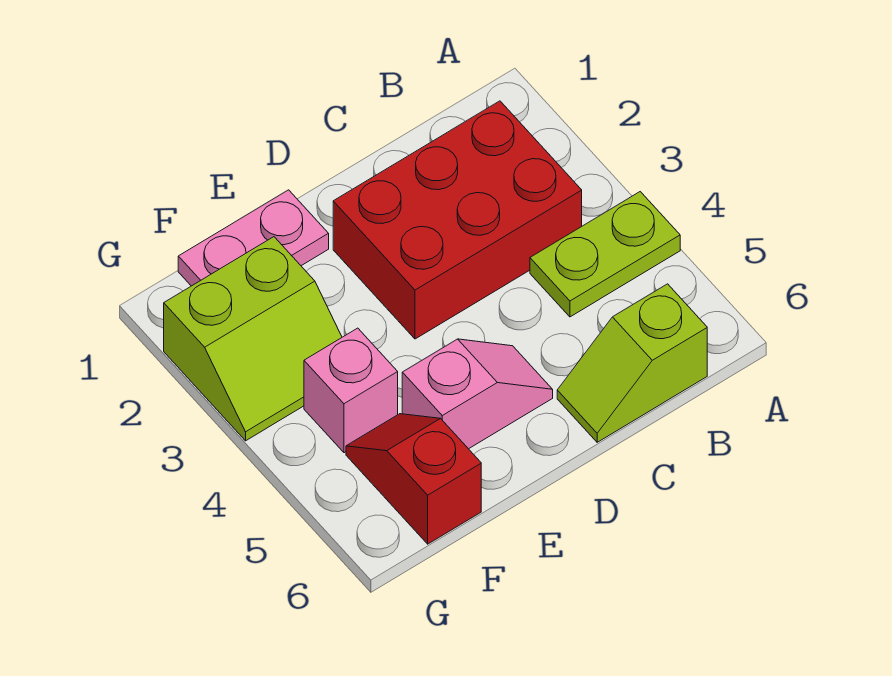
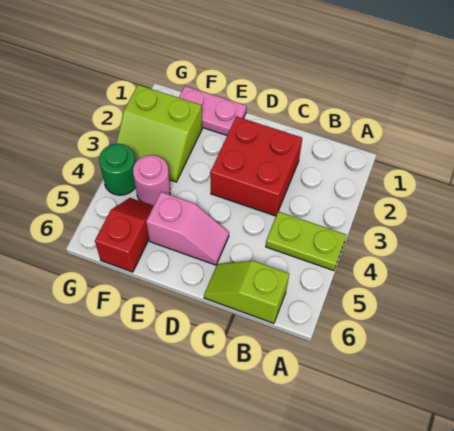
red brick B2:D3 level 1 -> red brick C2:D3 level 1
pink brick F4 level 1 -> pink round brick F4 level 1
none -> green round brick G4 level 1

